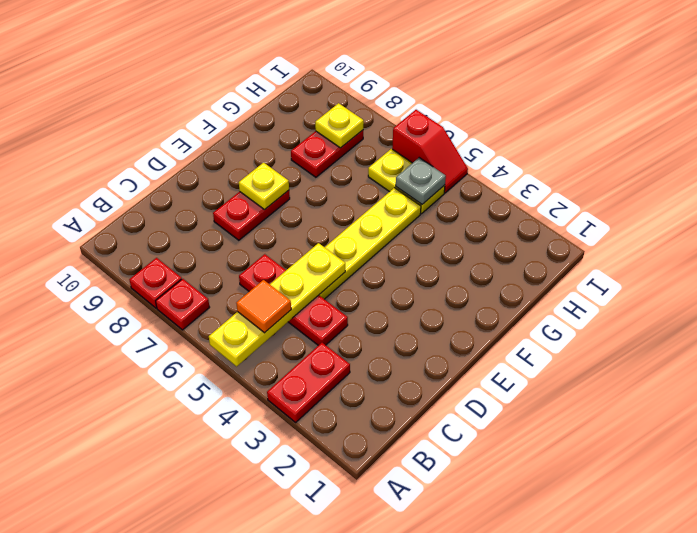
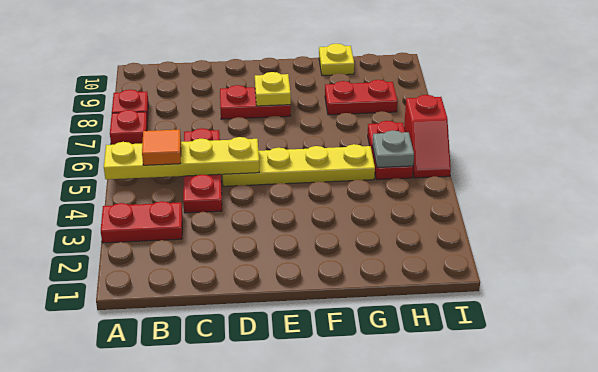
yellow plate H5:H6 level 1 -> red plate H5:H6 level 1
yellow plate H8 level 2 -> yellow plate G10 level 1

